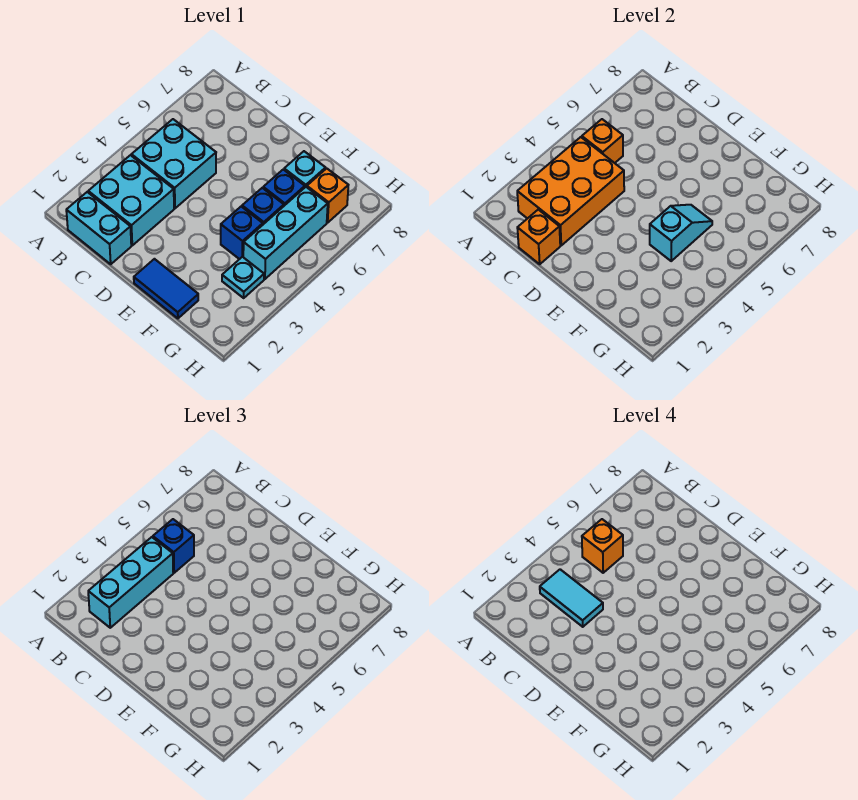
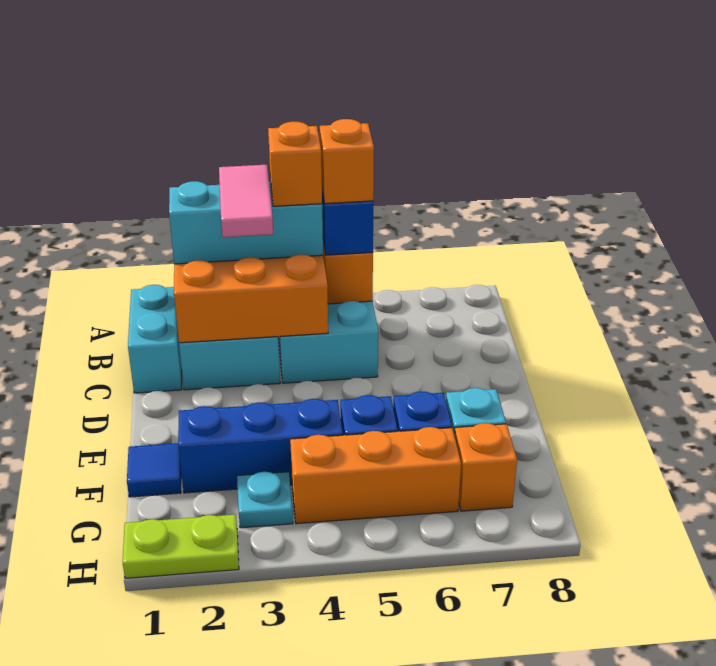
cyan tile B3:C3 level 4 -> pink tile B3:C3 level 4
orange brick C1 level 2 -> orange brick B4 level 4
blue tile E1:F1 level 1 -> blue tile F1 level 1
blue brick F4 level 1 -> blue brick F2:F4 level 1
cyan slope F4:F5 level 2 top 4 -> none
cyan brick G4:G6 level 1 -> orange brick G4:G6 level 1
none -> lime plate H1:H2 level 1

